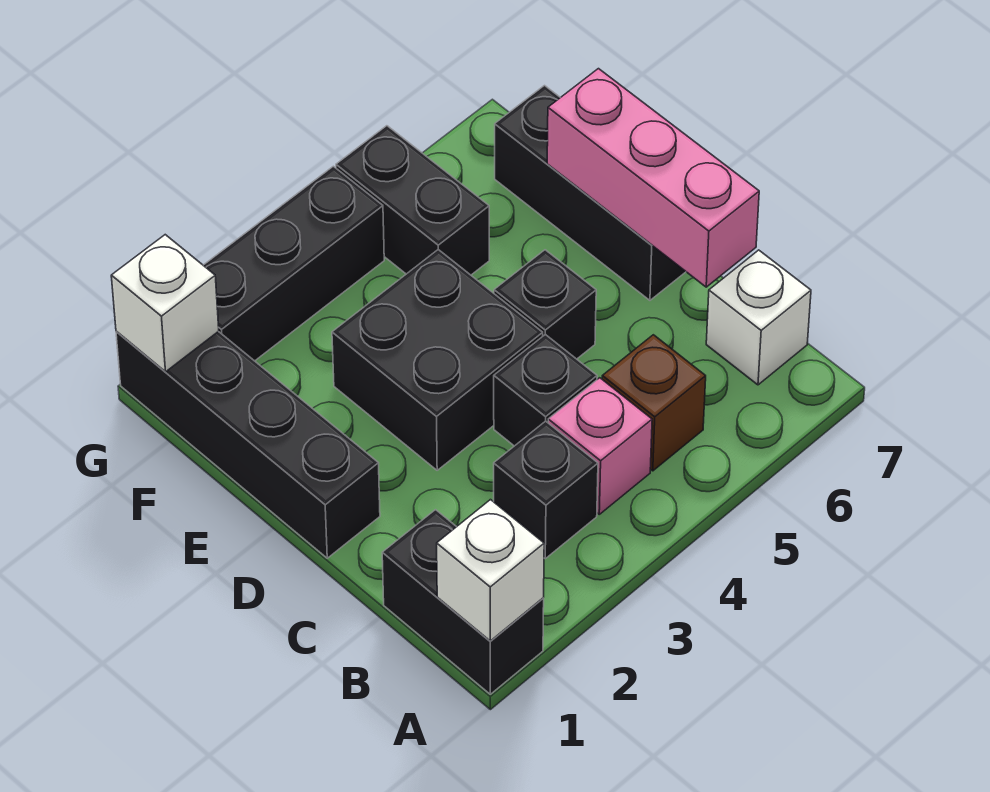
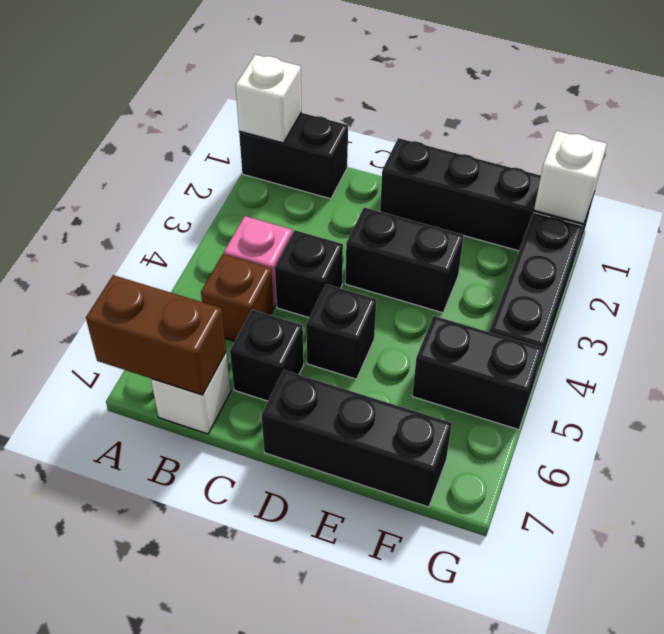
none -> brown brick A7:B7 level 2
black brick B3 level 1 -> black brick C6 level 1
pink brick C7:E7 level 2 -> none
black brick D3:E4 level 1 -> black brick D3:E3 level 1

